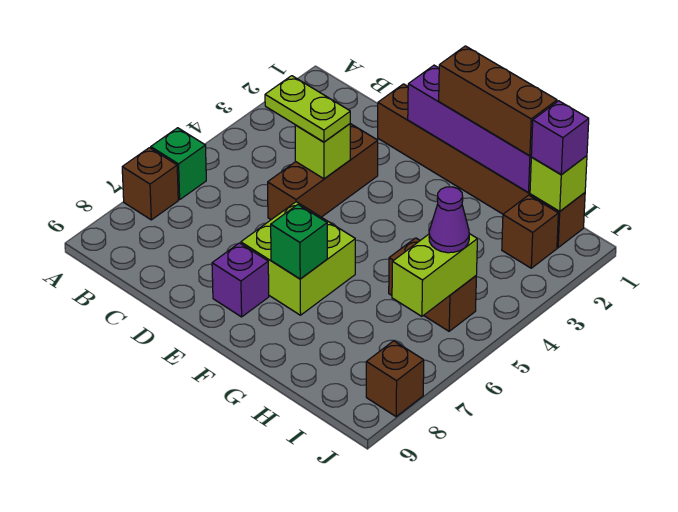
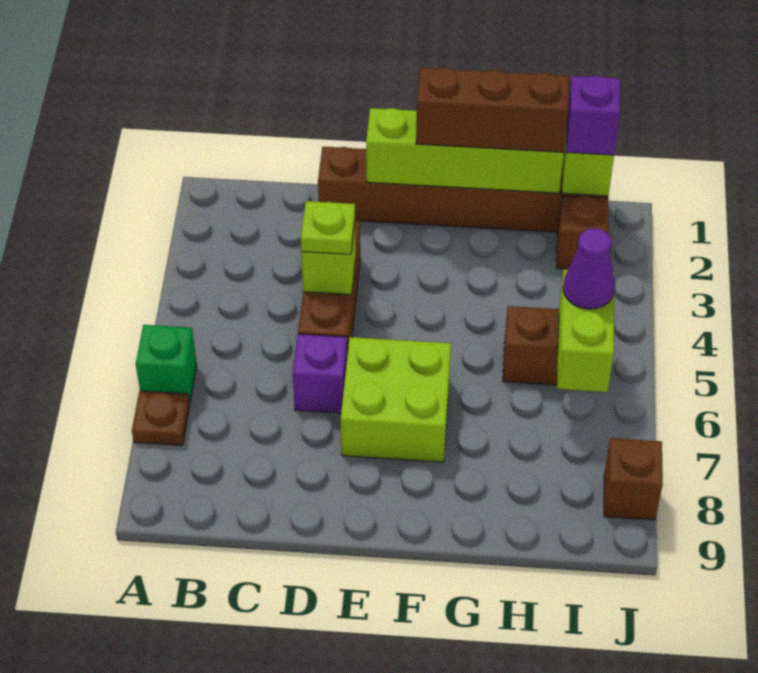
brown brick A7 level 1 -> brown plate A7 level 1
lime plate C4:D4 level 3 -> lime plate D4 level 3
purple brick E1:H1 level 2 -> lime brick E1:H1 level 2
purple brick E8 level 1 -> purple brick D6 level 1
green brick F7 level 2 -> none

